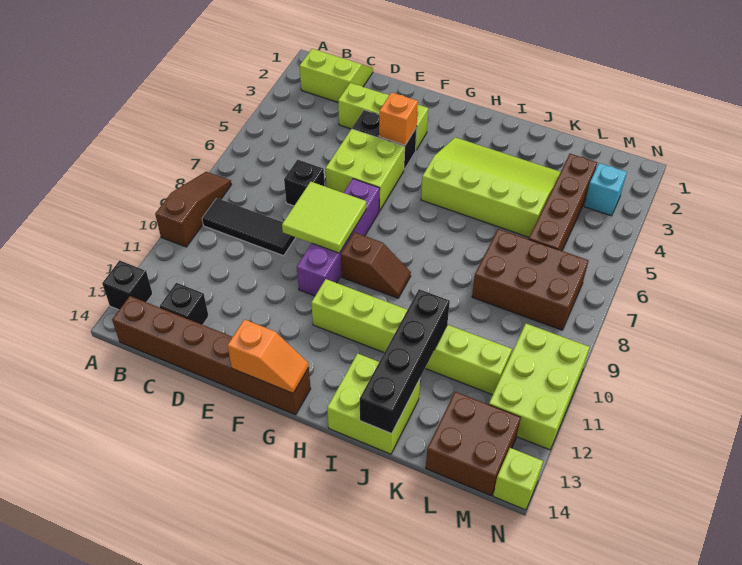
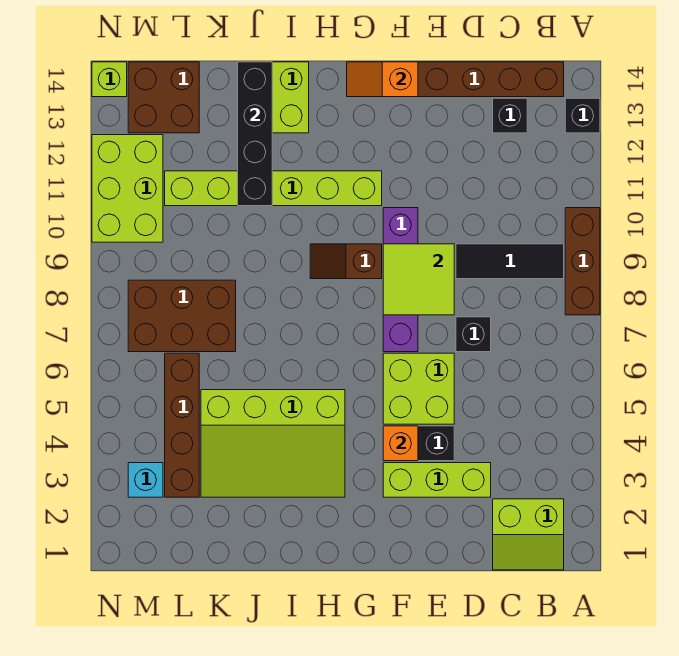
brown slope A8:A10 level 1 top 10 -> brown brick A8:A10 level 1

